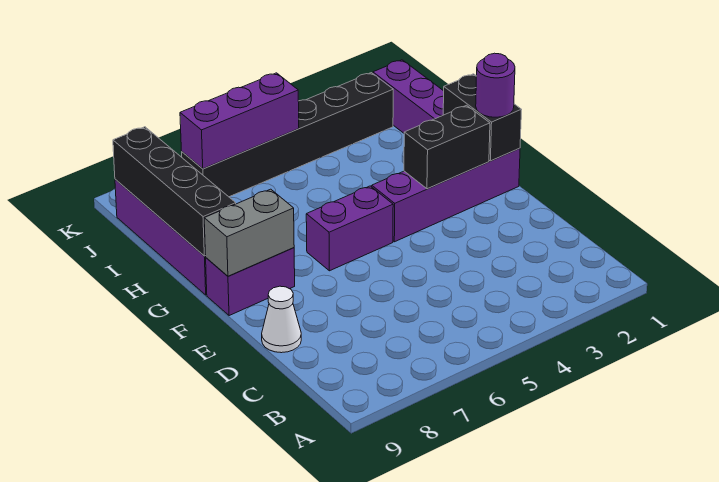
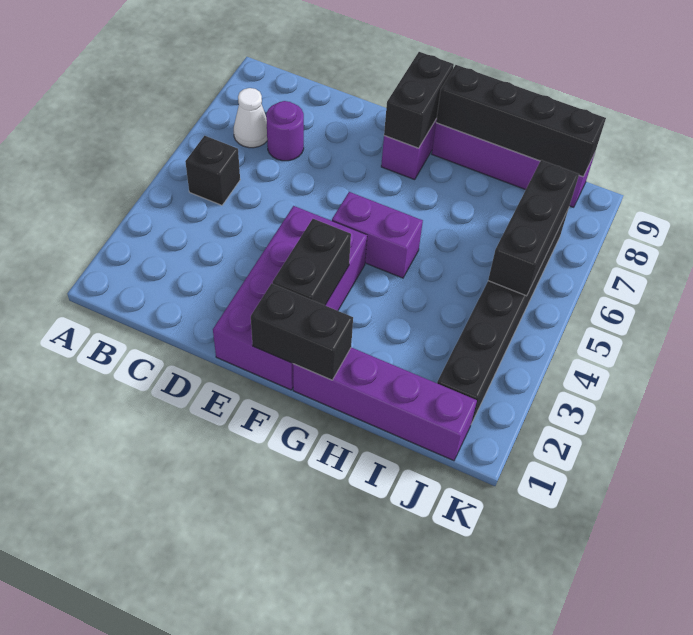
none -> black brick B5 level 1
white cone D9 level 1 -> white cone B7 level 1
purple brick F1:F4 level 1 -> purple brick E1:F4 level 1
purple round brick F1 level 3 -> purple round brick C7 level 1
purple brick F5:F6 level 1 -> purple brick F5:G5 level 1
grey brick F8:F9 level 2 -> black brick F8:F9 level 2
purple brick J5:J7 level 2 -> black brick J5:J7 level 2

